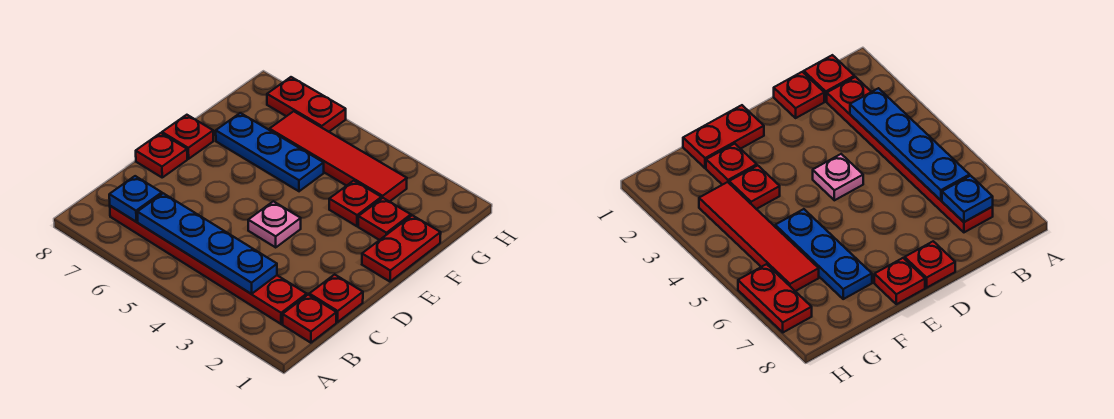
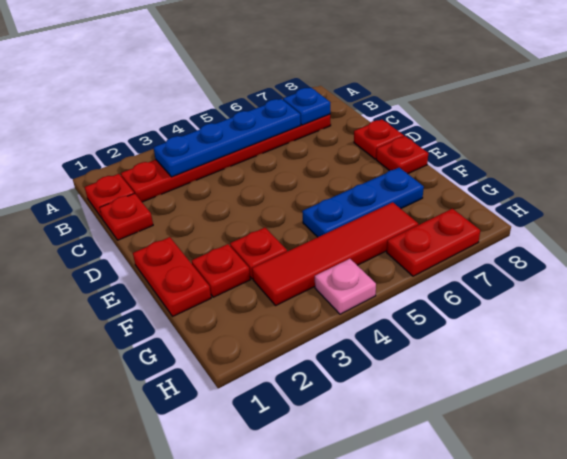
pink plate D4 level 1 -> pink plate H4 level 1

